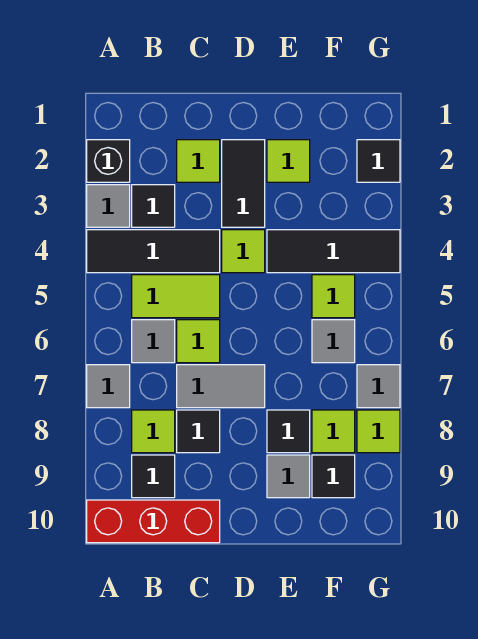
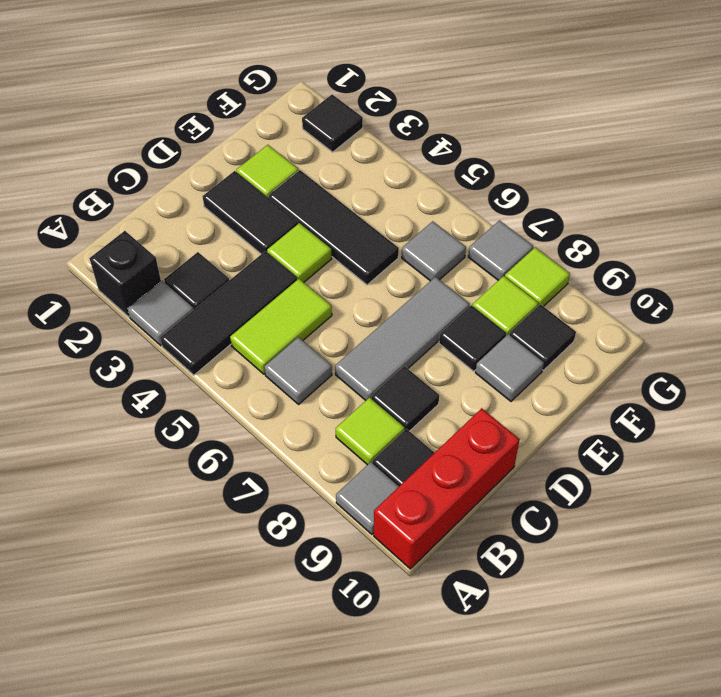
grey tile A7 level 1 -> grey tile A9 level 1
lime tile C2 level 1 -> none
lime tile C6 level 1 -> none
grey tile C7:D7 level 1 -> grey tile C7:E7 level 1
black tile E4:G4 level 1 -> black tile E3:E5 level 1
lime tile F5 level 1 -> none

